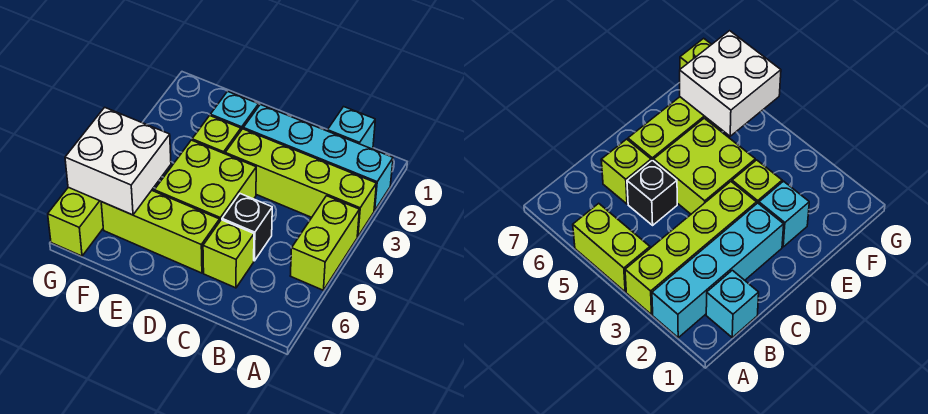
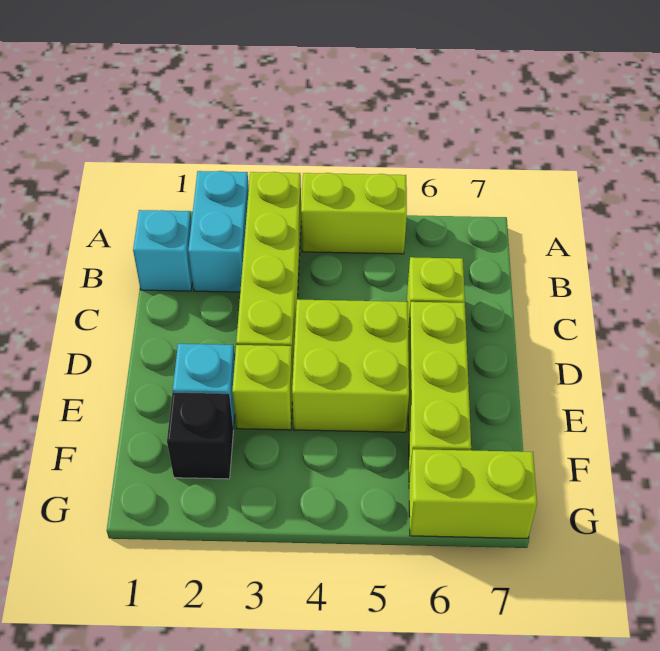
cyan brick A2:D2 level 1 -> cyan brick A2:B2 level 1
black brick C5 level 1 -> black brick F2 level 1
white brick F5:G6 level 2 -> none

